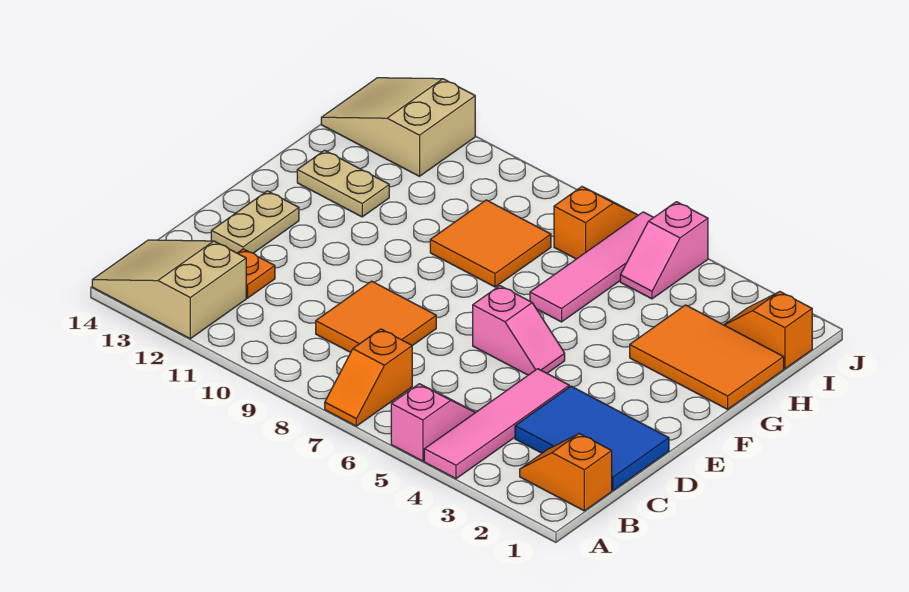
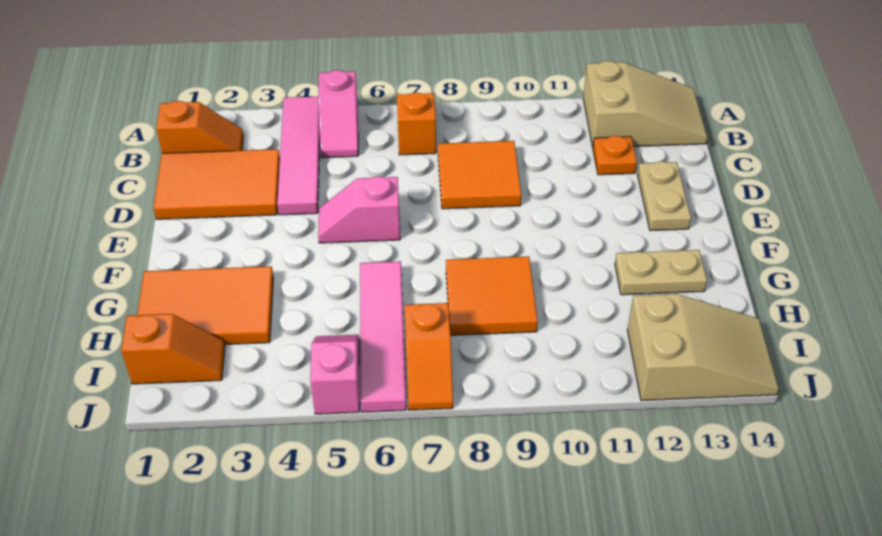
blue tile C1:D3 level 1 -> orange tile C1:D3 level 1

